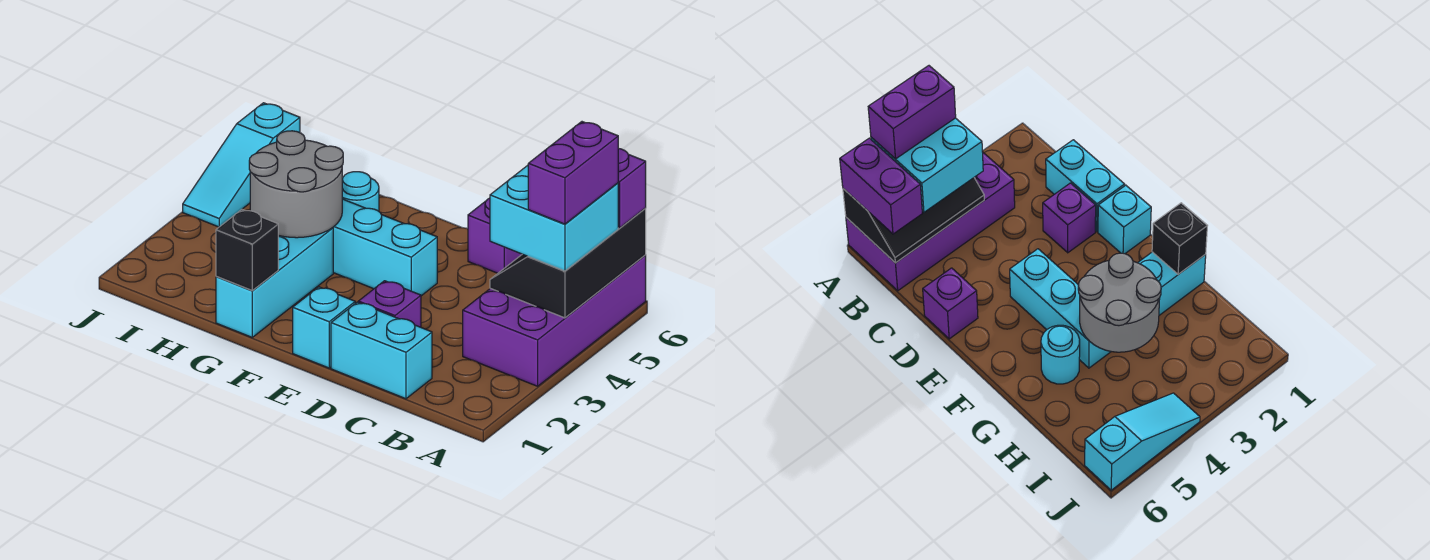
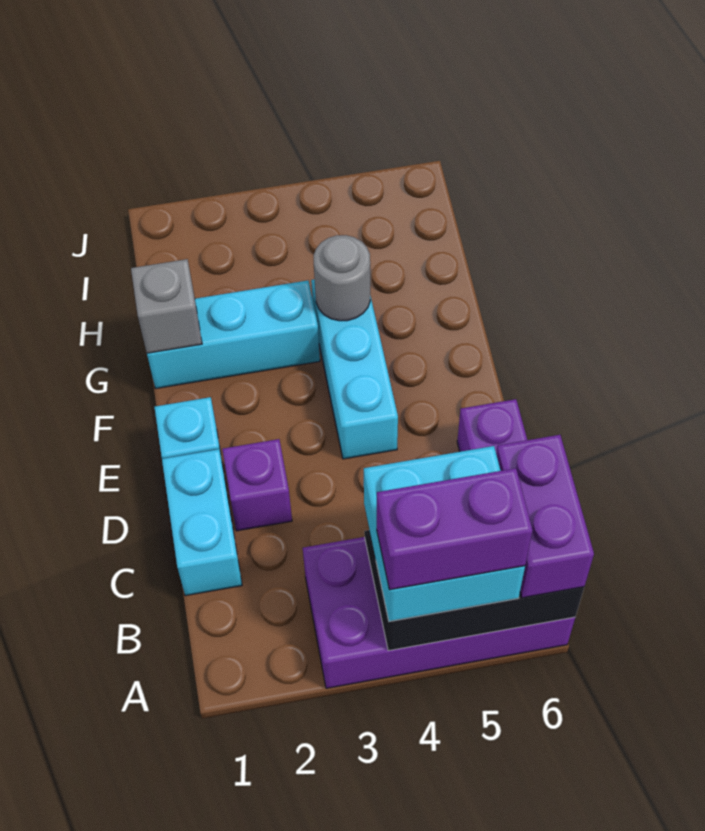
black brick G1 level 2 -> grey brick G1 level 2
grey round brick G3:H4 level 2 -> grey round brick G4 level 2
cyan round brick G5 level 1 -> none
cyan slope J4:J6 level 1 top 6 -> none

